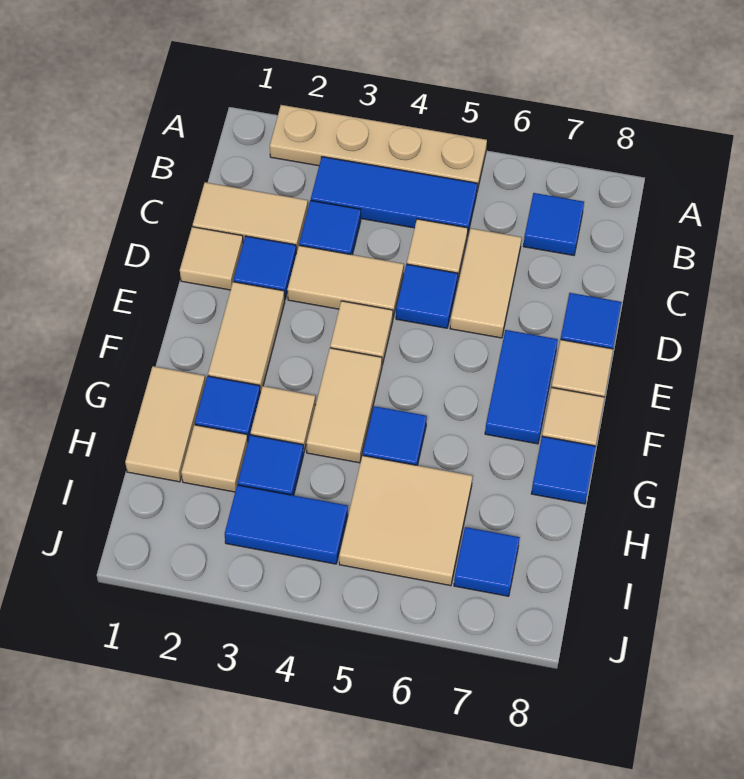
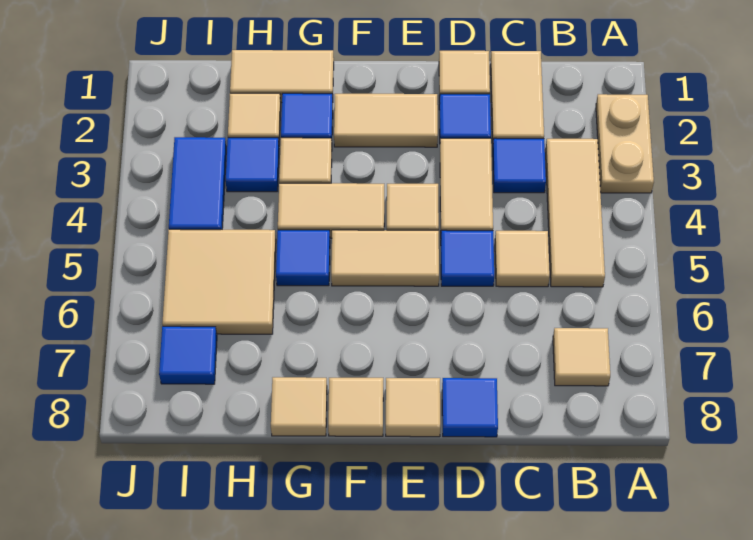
tan plate A2:A5 level 1 -> tan plate A2:A3 level 1
blue tile B3:B5 level 1 -> tan tile B3:B5 level 1
blue tile B7 level 1 -> tan tile B7 level 1
tan tile C6:D6 level 1 -> tan tile E5:F5 level 1
blue tile E7:F7 level 1 -> none
blue tile G8 level 1 -> tan tile G8 level 1

